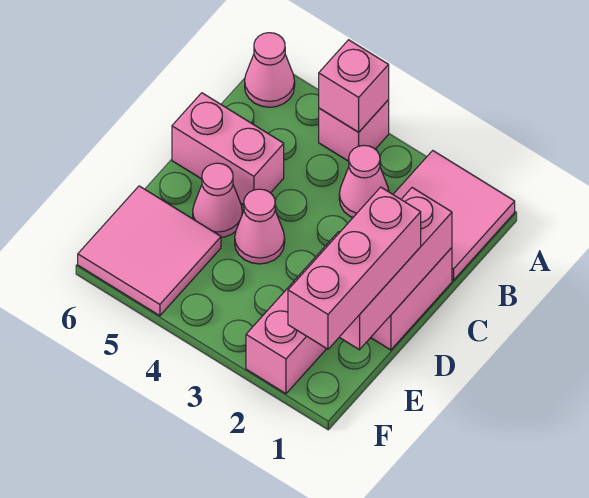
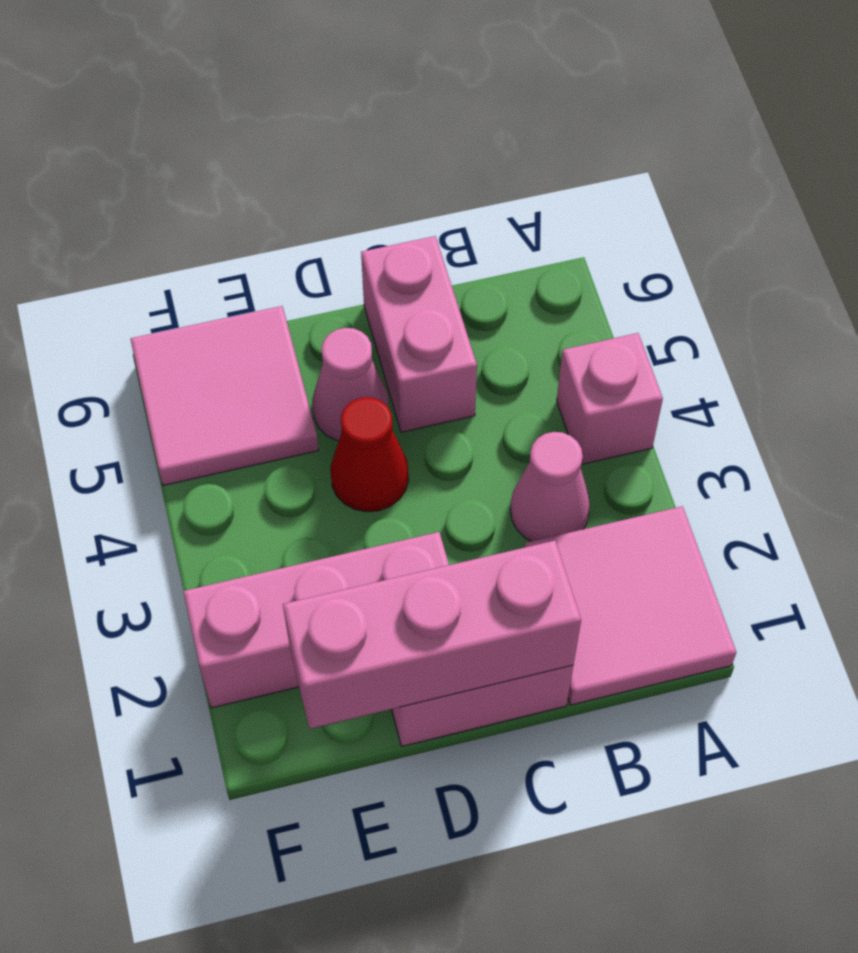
pink brick A4 level 2 -> none
pink cone A6 level 1 -> none
pink brick D1:F1 level 3 -> none
pink cone D4 level 1 -> red cone D4 level 1

